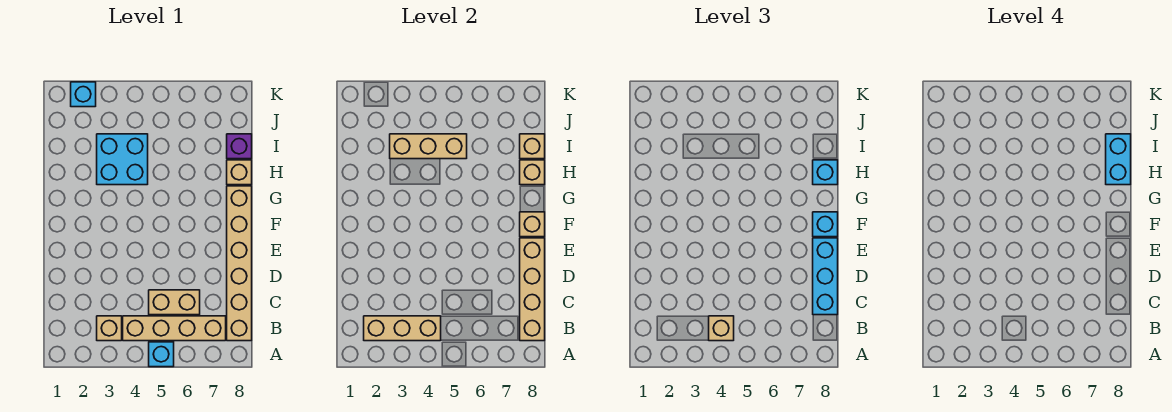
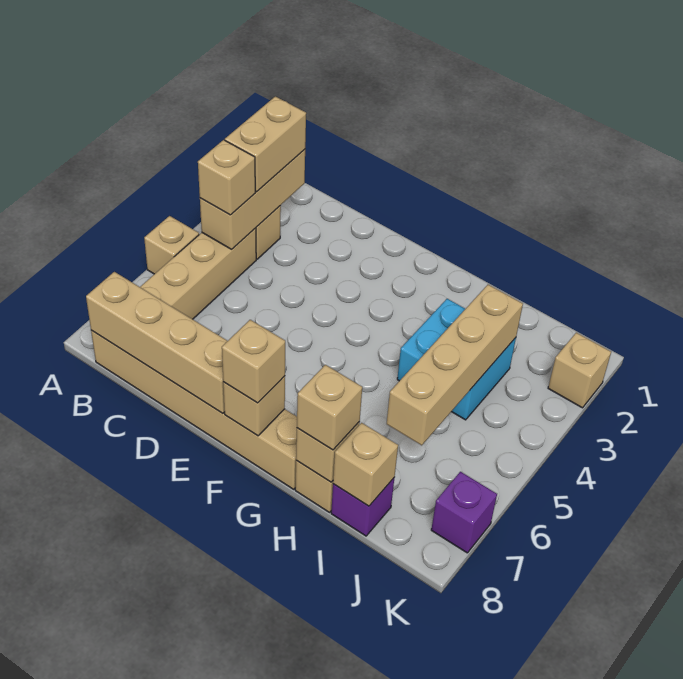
cyan brick A5 level 1 -> tan brick A5 level 1
tan brick C5:C6 level 1 -> tan brick B2:B3 level 3
cyan brick C8:E8 level 3 -> none
cyan brick F8 level 3 -> tan brick F8 level 3
cyan brick H8 level 3 -> tan brick H8 level 3
cyan brick H8:I8 level 4 -> none
tan brick I3:I5 level 2 -> tan brick I3:I6 level 2
cyan brick K2 level 1 -> tan brick K2 level 1
none -> purple brick K7 level 1

